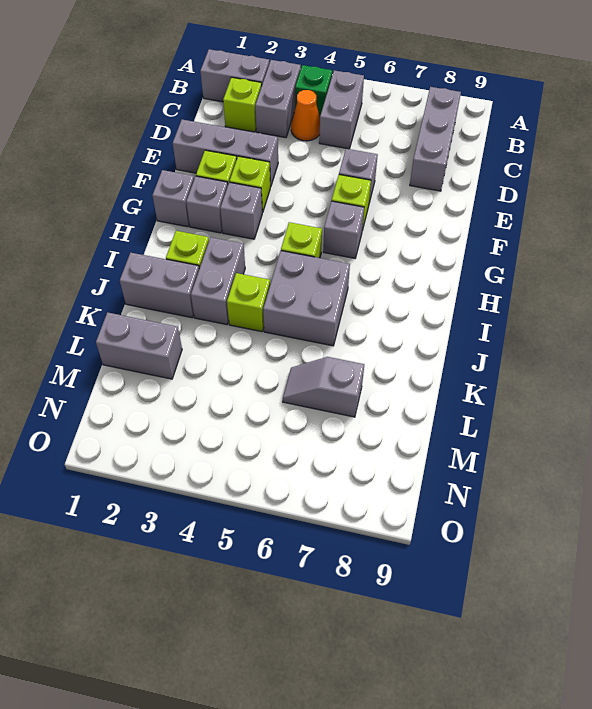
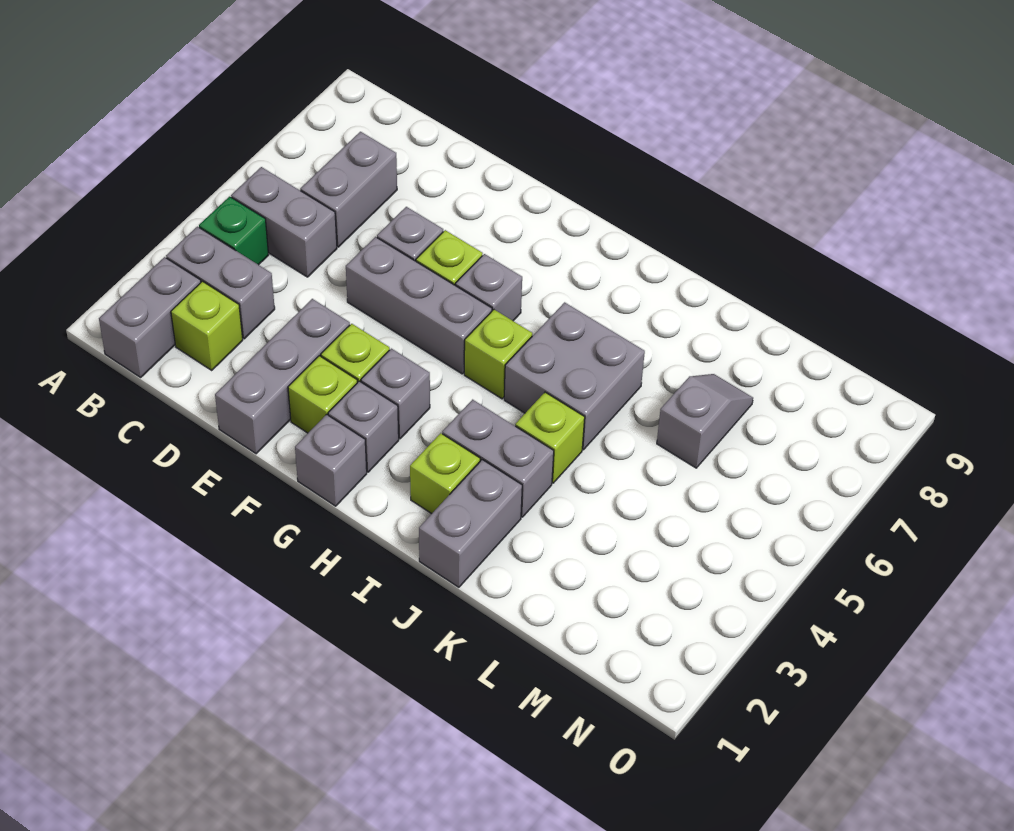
grey brick B8:D8 level 1 -> grey brick E5:G5 level 1
orange cone C4 level 1 -> none
grey brick L1:L2 level 1 -> grey brick C6:C7 level 1
grey slope L6:L7 level 1 top 7 -> grey slope L6:L7 level 1 top 6

